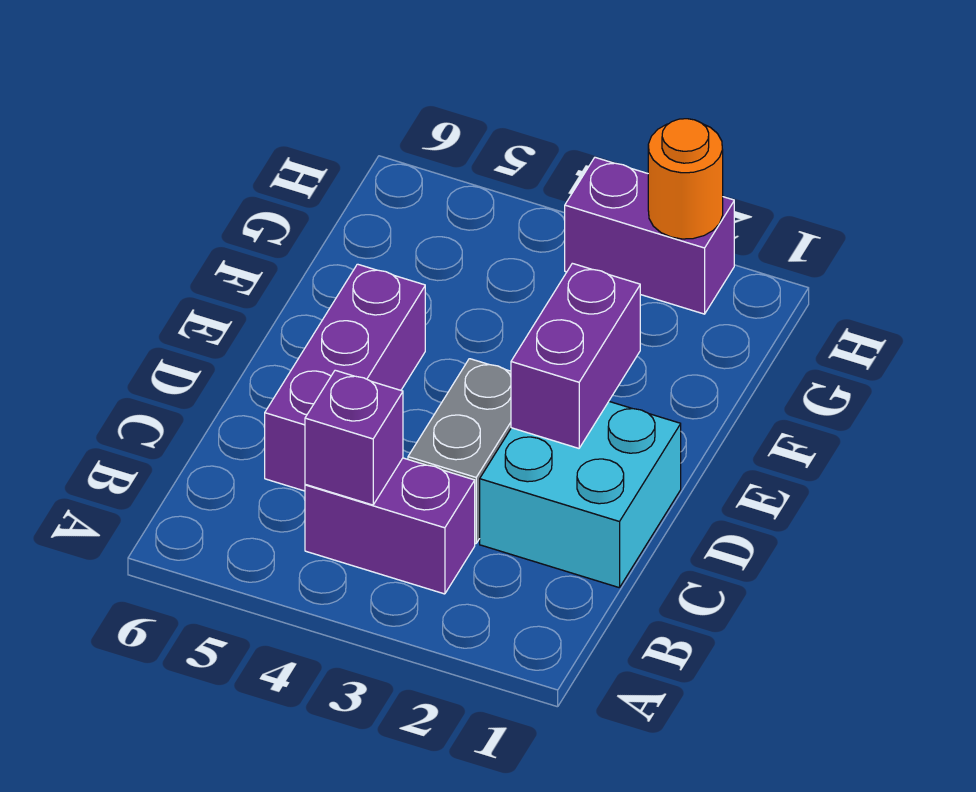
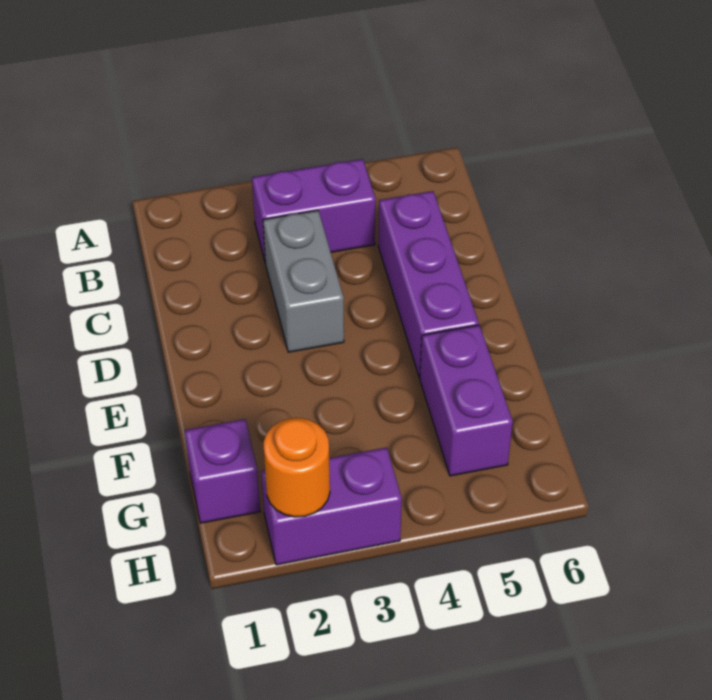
purple brick B4 level 2 -> purple brick G1 level 1
cyan brick C1:D2 level 1 -> none
purple brick D2:E2 level 2 -> purple brick F5:G5 level 1

